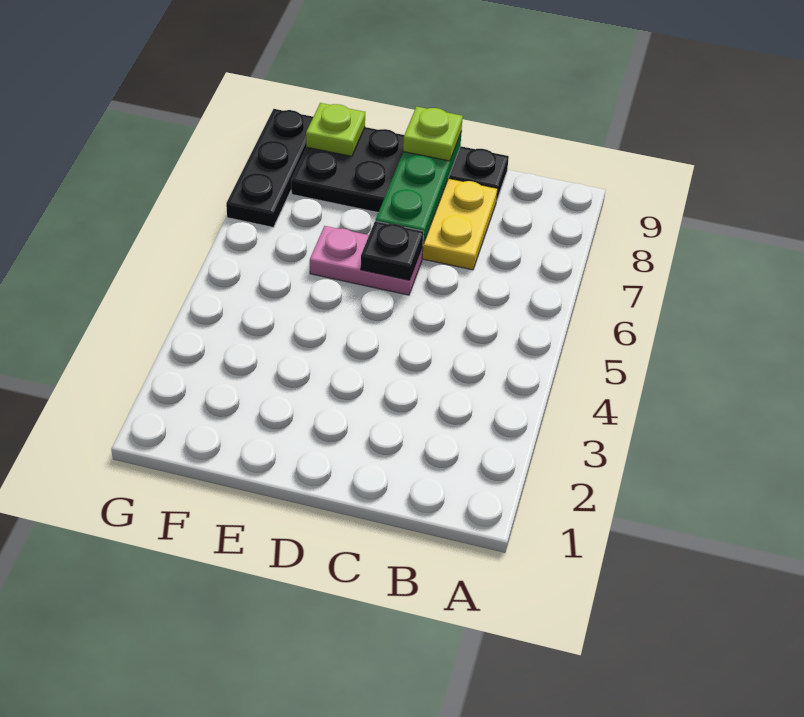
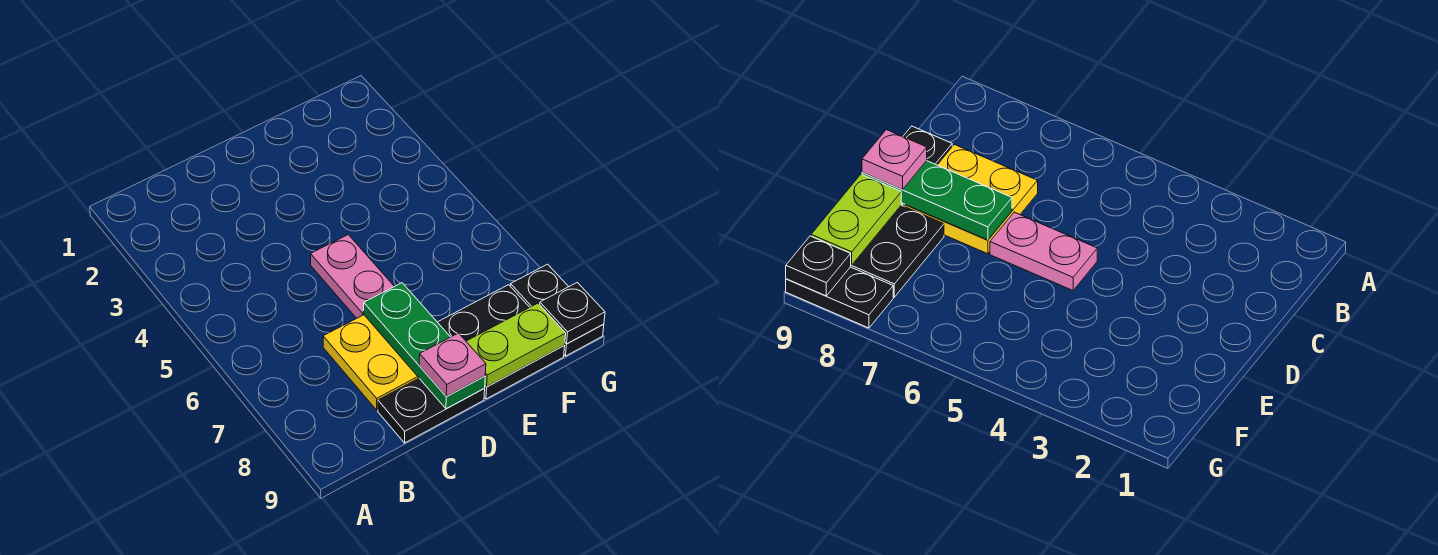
pink plate D6:E6 level 1 -> pink plate D5:D6 level 1
black plate D6 level 2 -> black plate G9 level 2
lime plate D9 level 3 -> pink plate D9 level 3
lime plate F9 level 2 -> lime plate E9:F9 level 2
black plate G7:G9 level 1 -> black plate G8:G9 level 1

